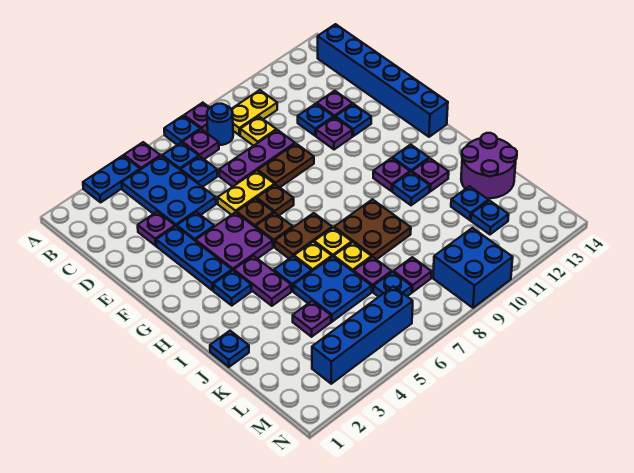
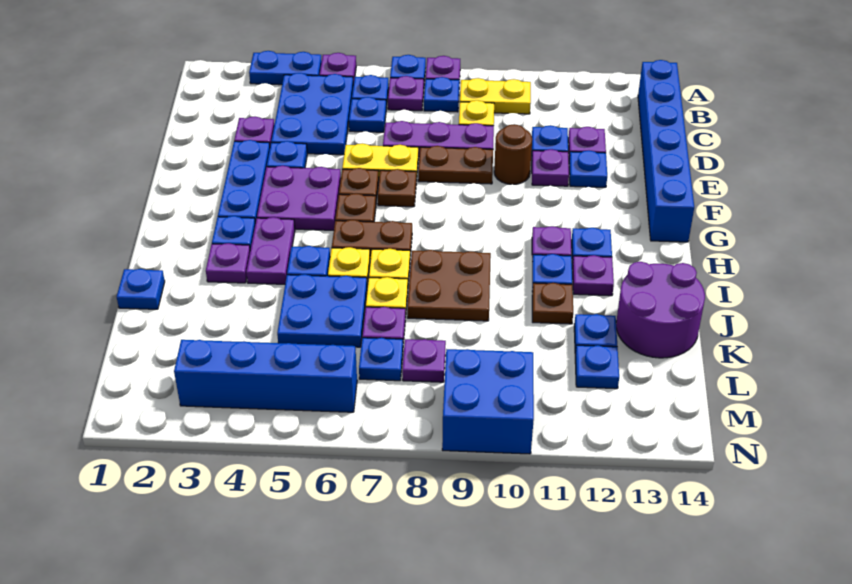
blue round brick B8 level 1 -> blue plate B8 level 1
none -> brown round brick E10 level 1
none -> brown plate J11 level 1
purple plate K4 level 1 -> purple plate I3 level 1

